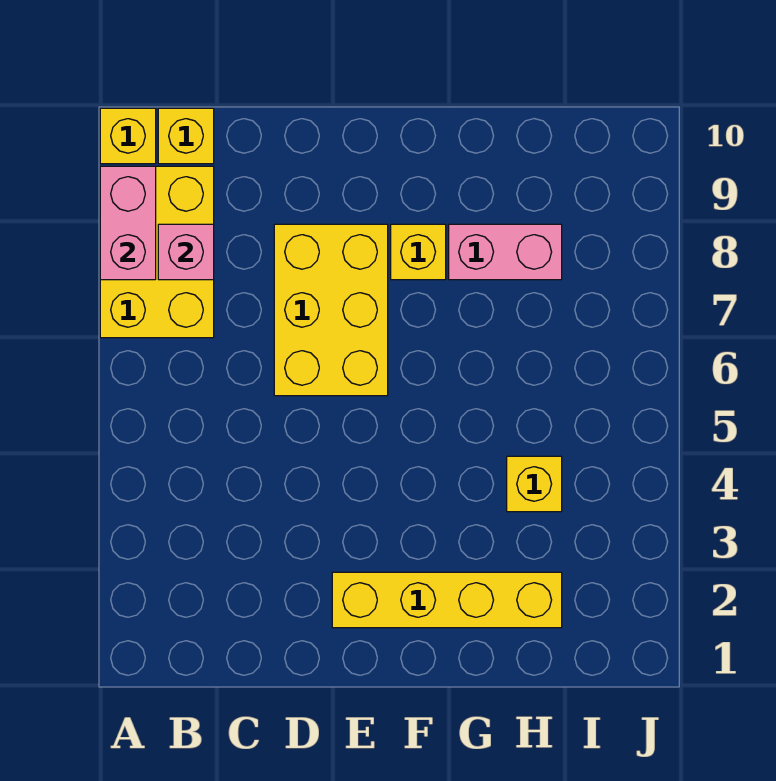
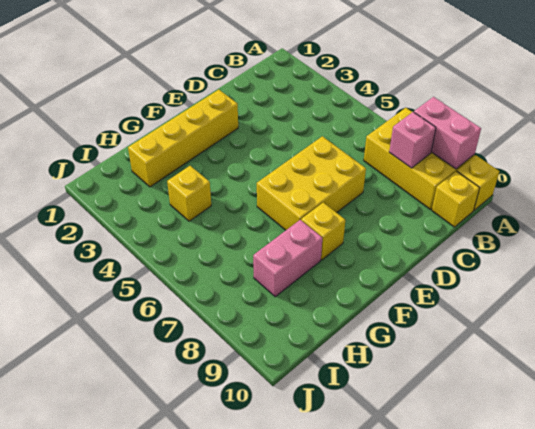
yellow brick D6:E8 level 1 -> yellow brick D6:F7 level 1

